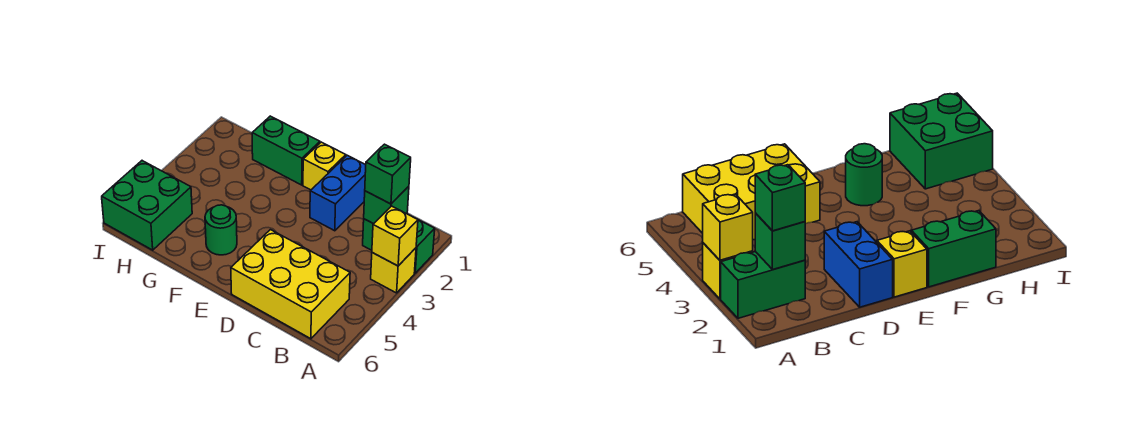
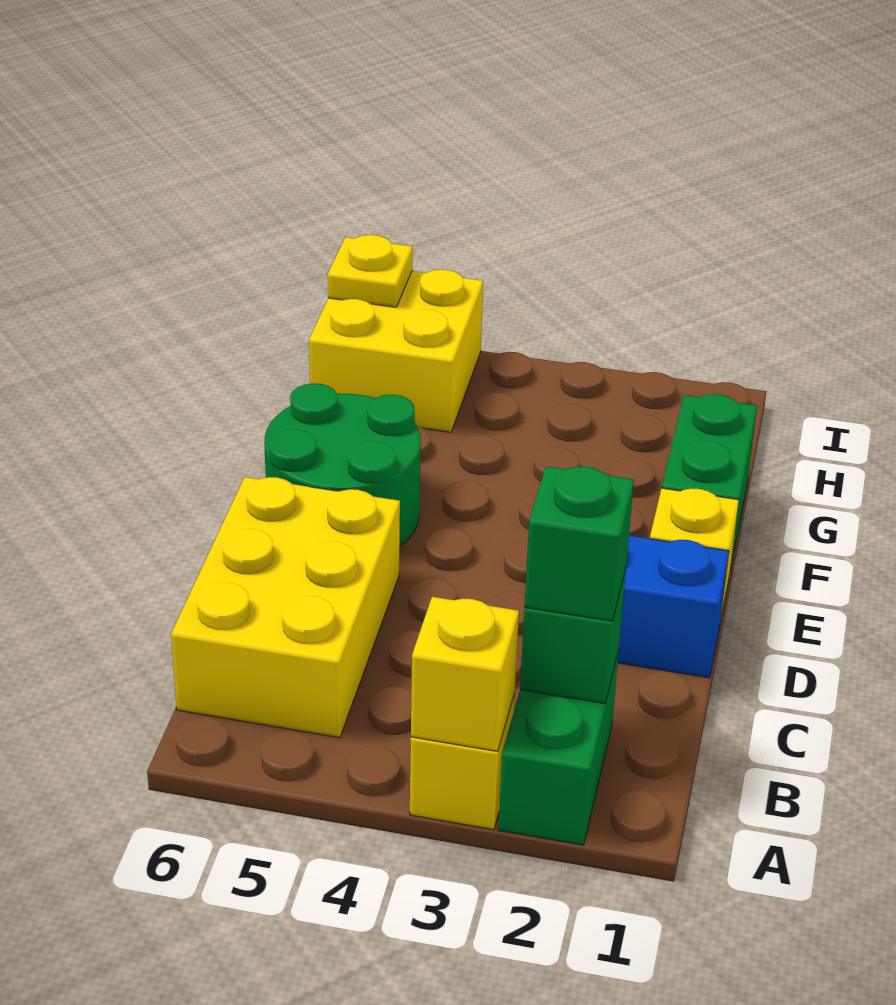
green round brick F5 level 1 -> green round brick E5:F6 level 1
green brick H5:I6 level 1 -> yellow brick H5:I6 level 1
none -> yellow plate I6 level 2

